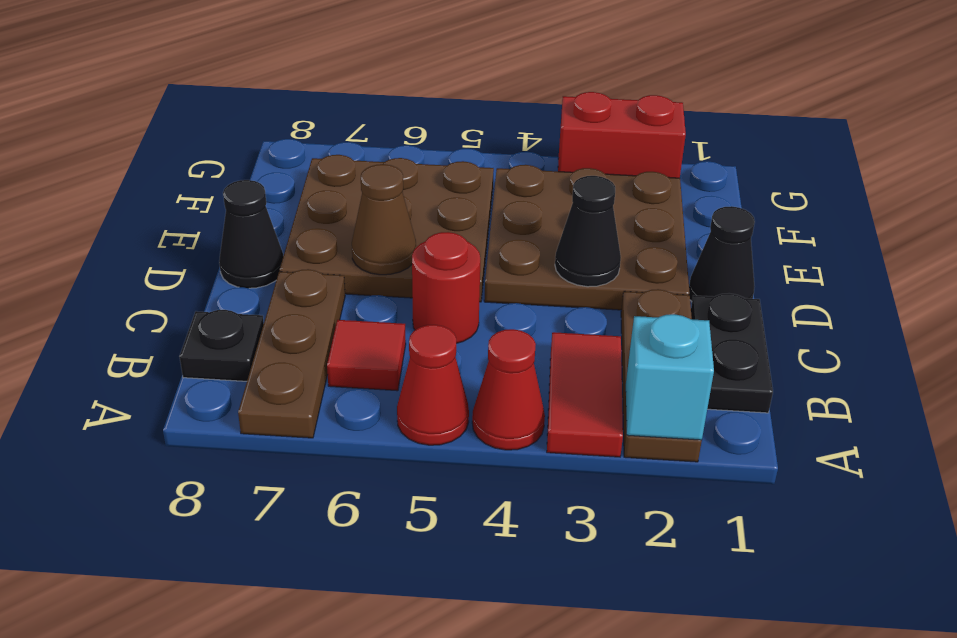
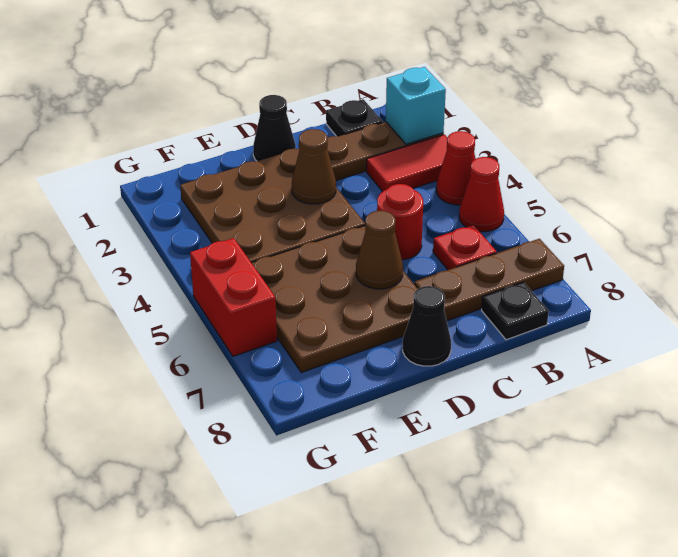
black plate B1:C1 level 1 -> black plate B1 level 1
red tile B6 level 1 -> red plate B6 level 1
black cone D3 level 2 -> brown cone D3 level 2
red brick G2:G3 level 1 -> red brick G5:G6 level 1

